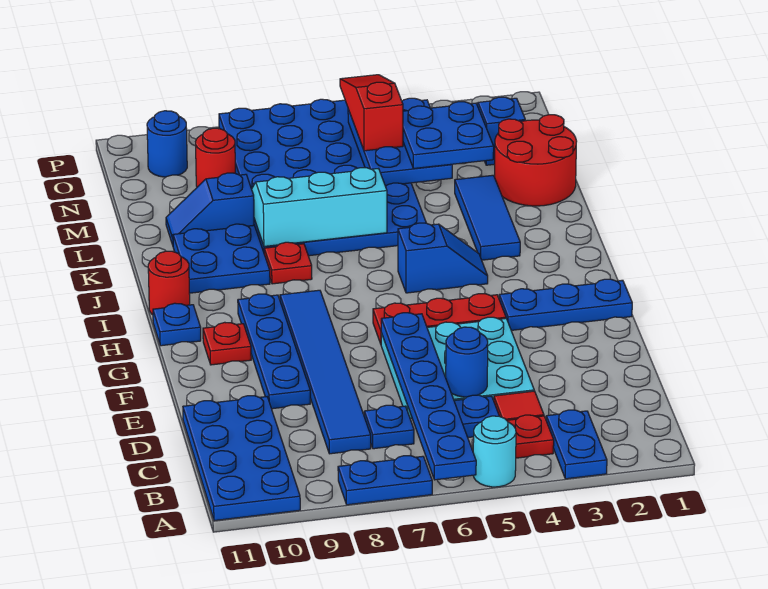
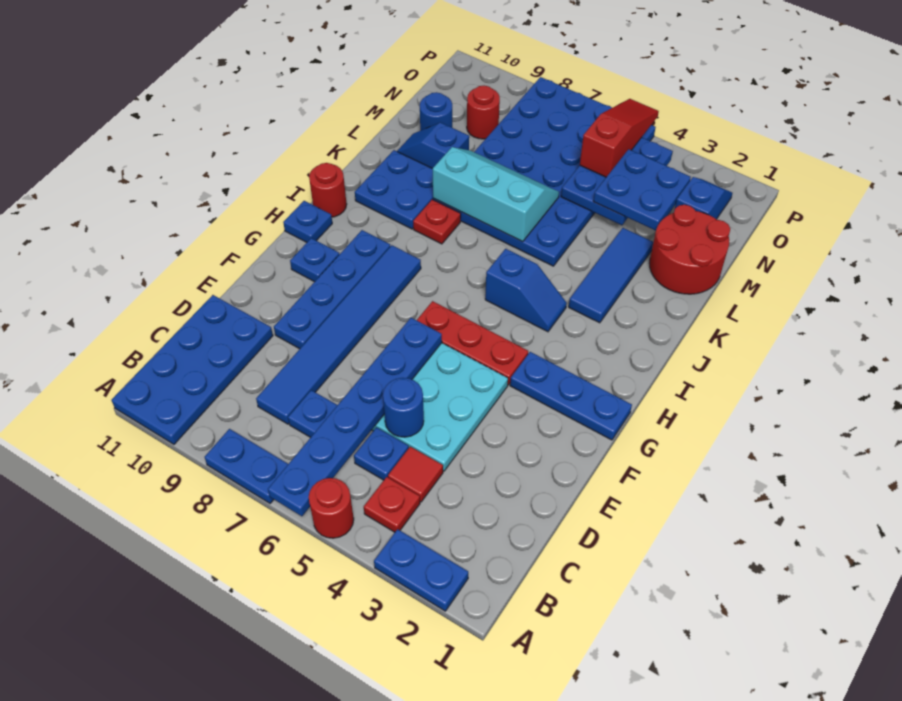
blue plate A3:B3 level 1 -> blue plate A2:A3 level 1
cyan round brick A5 level 1 -> red round brick A5 level 1
red plate G10 level 1 -> blue plate G10 level 1
blue round brick O10 level 1 -> blue round brick M10 level 1

